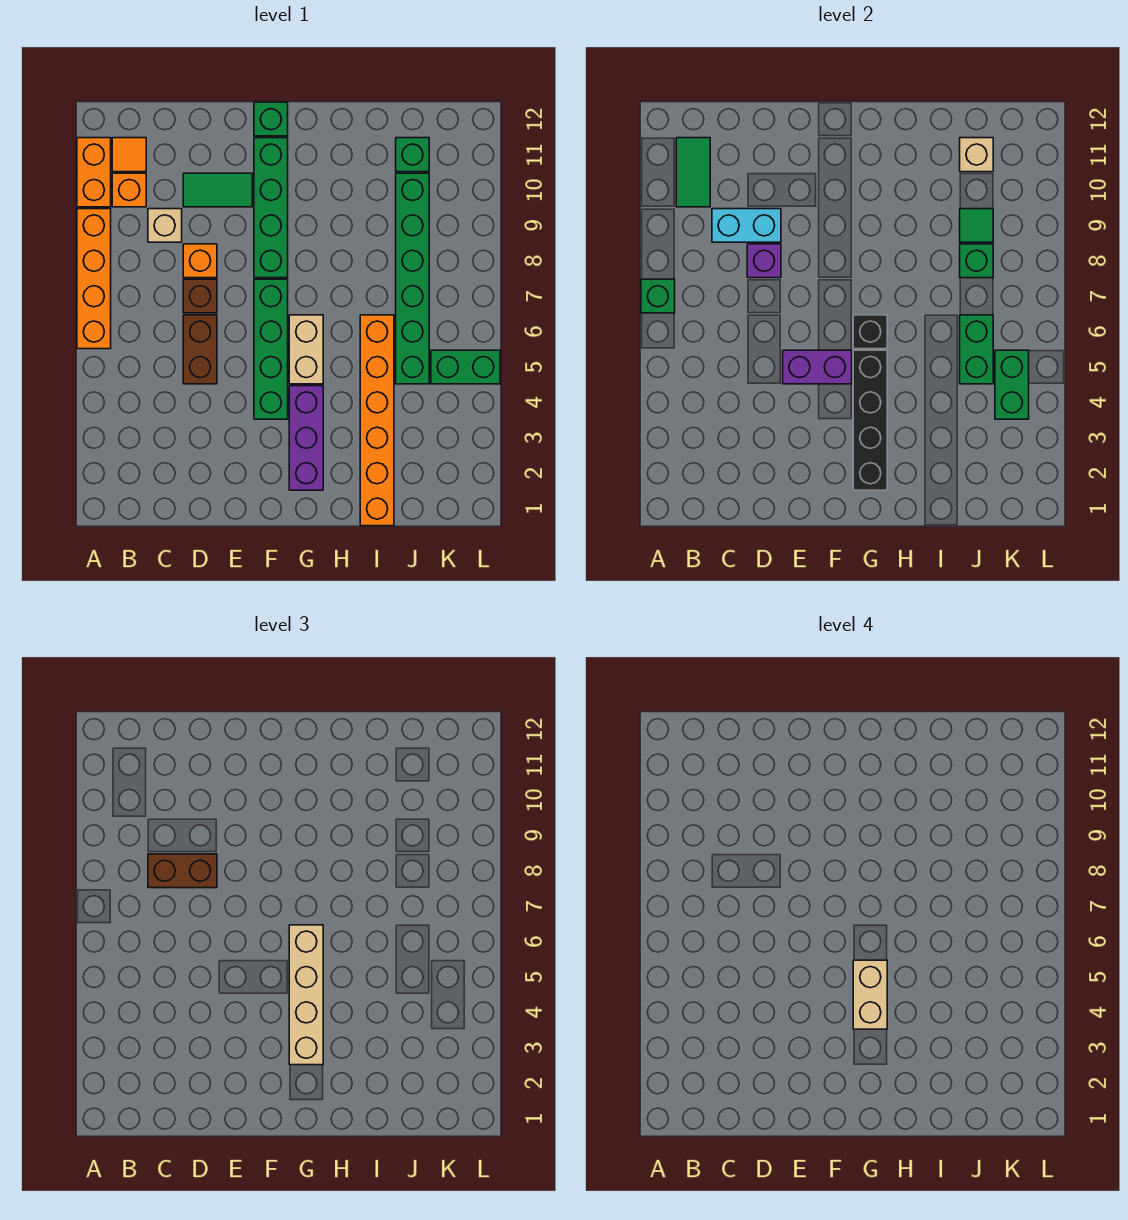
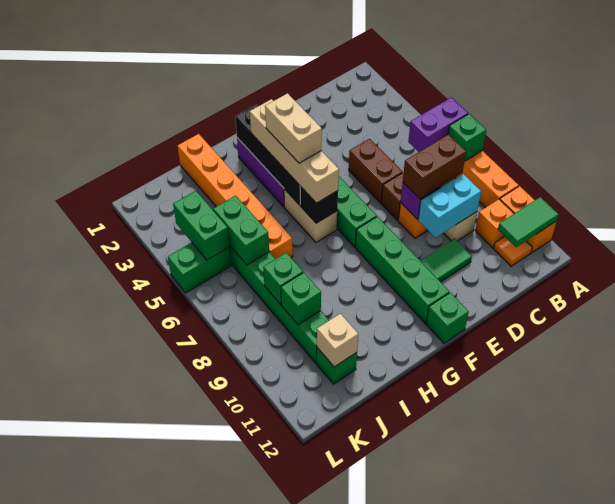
green tile B10:B11 level 2 -> green tile A11:B11 level 2
purple brick E5:F5 level 2 -> purple brick A6:B6 level 2
green tile J9 level 2 -> green brick J9 level 2

